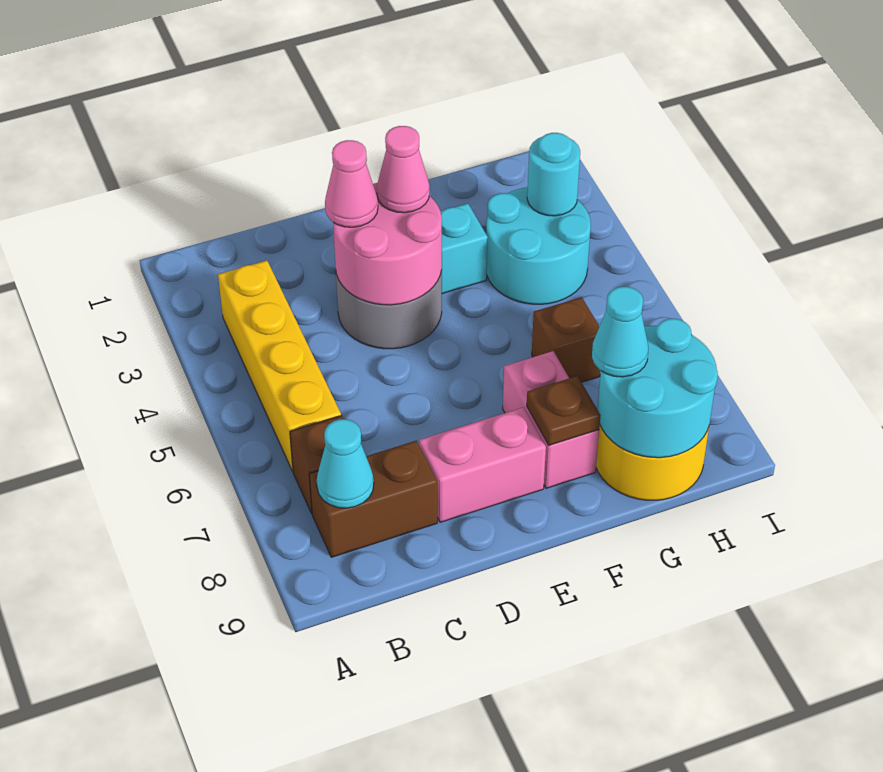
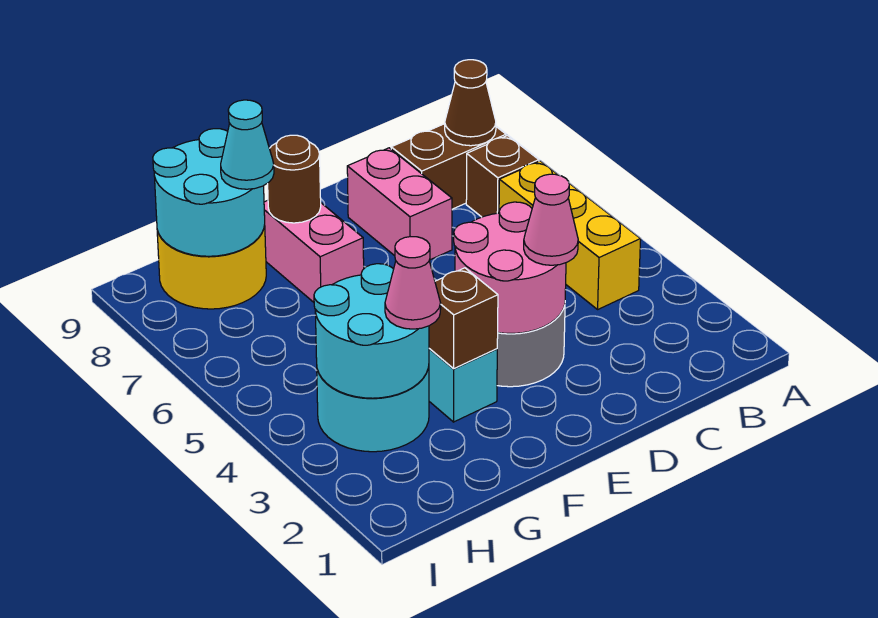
yellow brick B3:B6 level 1 -> yellow brick B4:B6 level 1
cyan cone B8 level 2 -> brown cone B8 level 2
pink brick D8:E8 level 1 -> pink brick D7:D8 level 1
pink cone E3 level 3 -> pink cone G3 level 3
brown plate F8 level 2 -> brown round brick F8 level 2
brown brick G6 level 1 -> brown brick F3 level 2
cyan round brick H3 level 2 -> cyan round brick G3:H4 level 2

